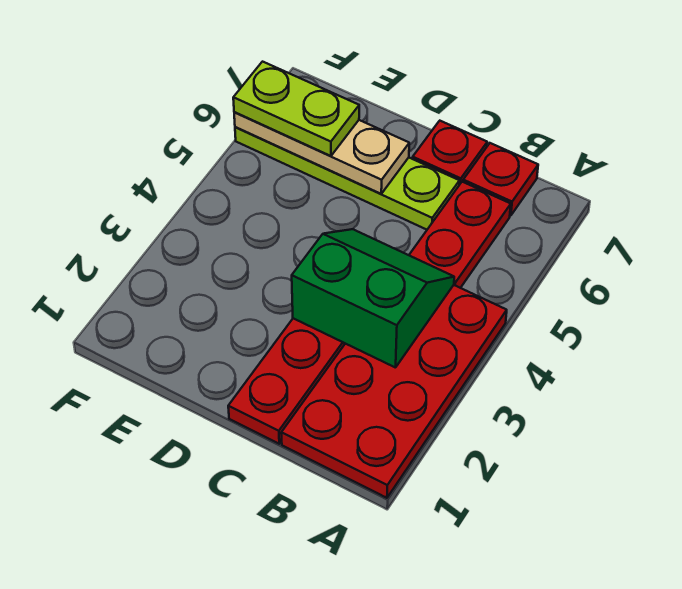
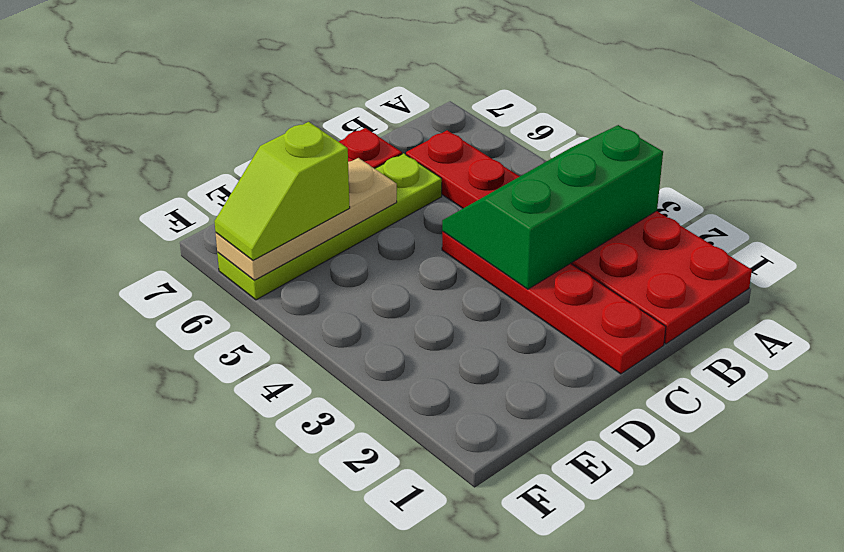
green slope B3:C4 level 2 top 3 -> green slope A3:C4 level 2 top 3
red plate B7 level 1 -> none
lime plate E6:F6 level 3 -> lime slope E6:F6 level 3 top E

